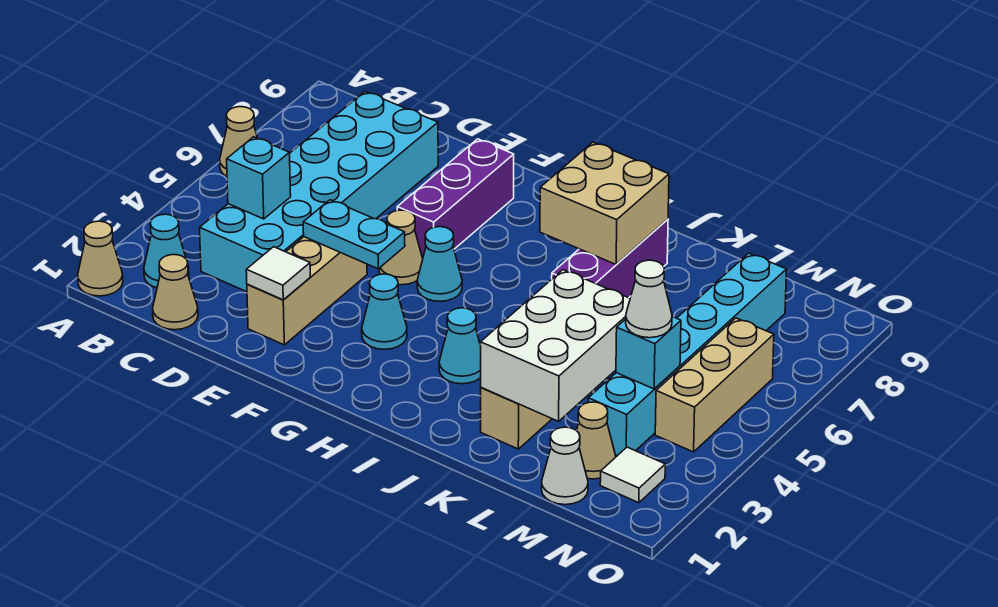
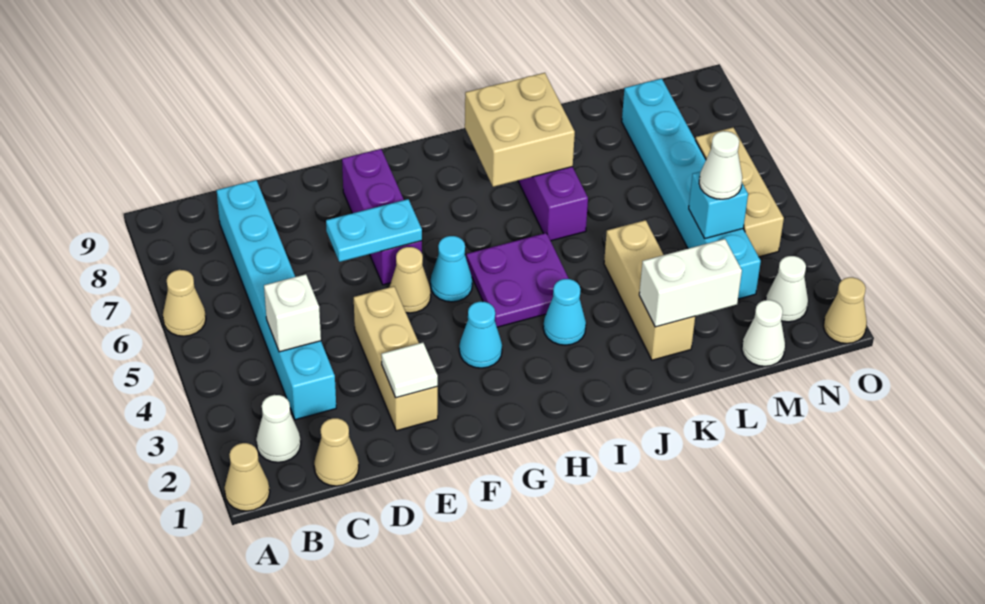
cyan cone B2 level 1 -> white cone B2 level 1
cyan brick C3:D8 level 1 -> cyan brick C3:C8 level 1
cyan brick C4 level 2 -> white brick C4 level 2
cyan plate E4:F4 level 2 -> cyan plate E6:F6 level 2
none -> purple plate H4:I5 level 1
white brick K2:L4 level 2 -> white brick K2:L2 level 2
tan cone M2 level 1 -> tan cone O1 level 1
white tile N2 level 1 -> white cone N2 level 1

